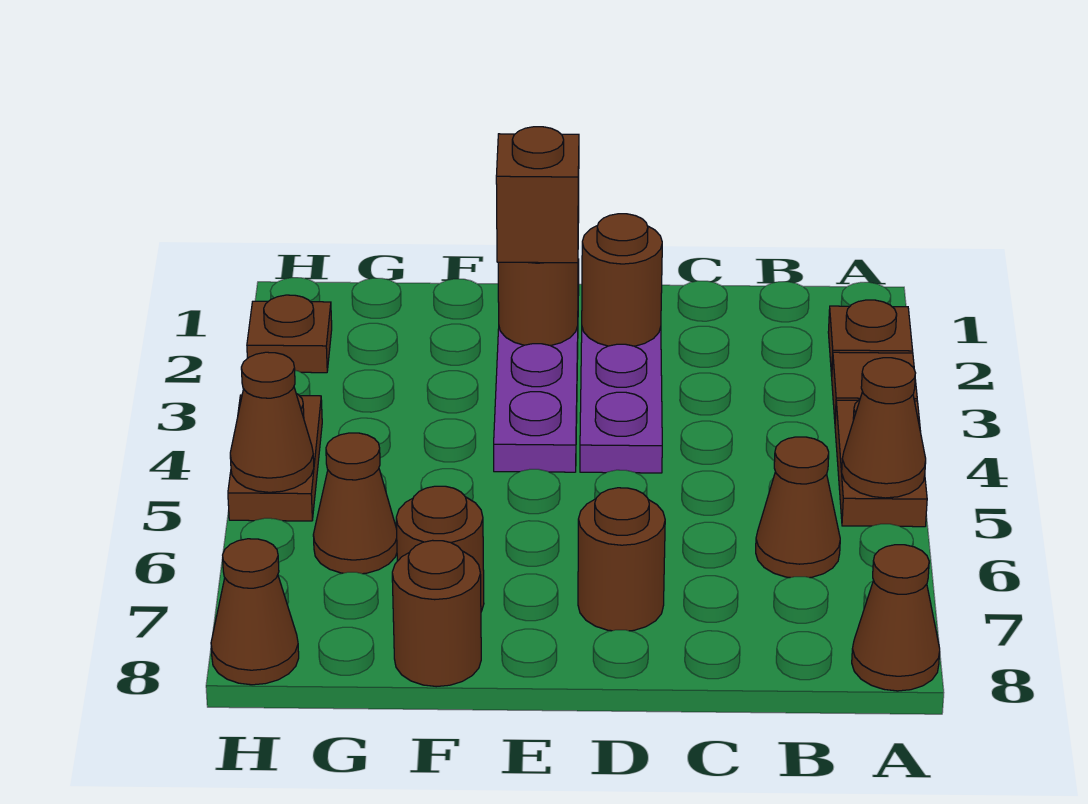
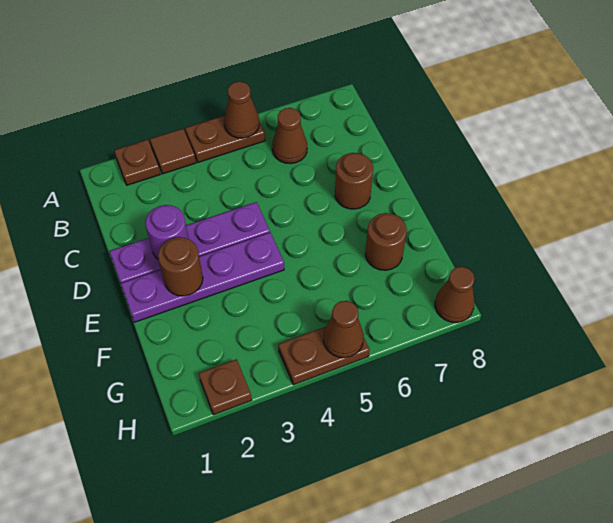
brown cone A8 level 1 -> none
brown round brick D2 level 2 -> purple round brick D2 level 2
brown brick E2 level 3 -> none
brown round brick F8 level 1 -> none
brown cone G6 level 1 -> none

